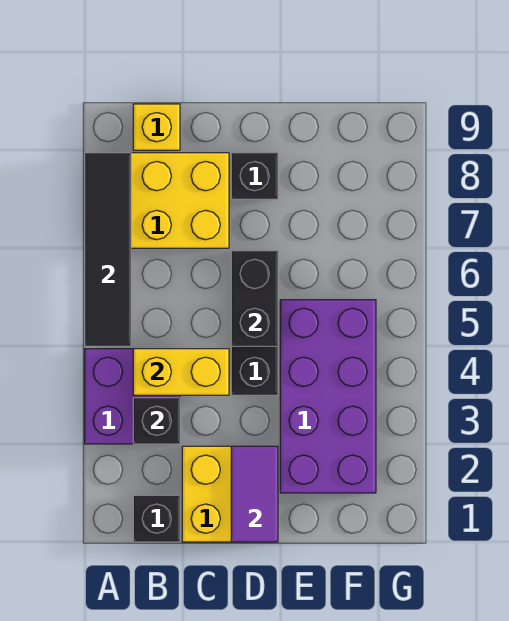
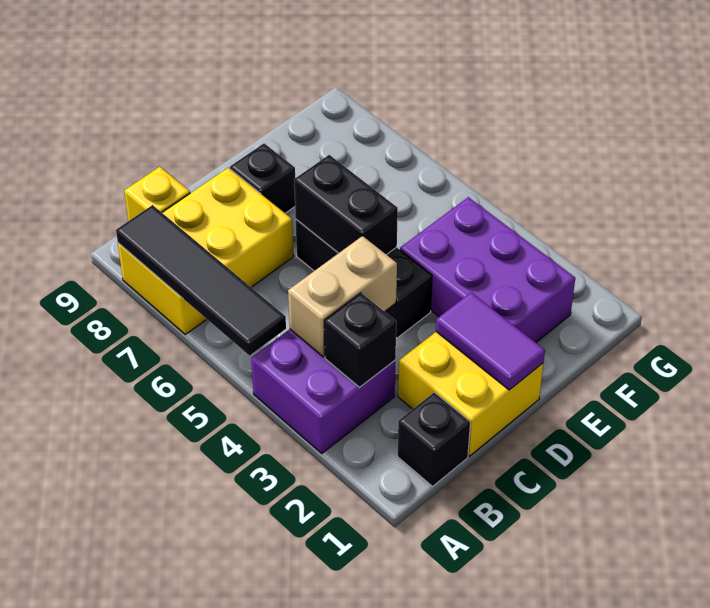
yellow brick B4:C4 level 2 -> tan brick B4:C4 level 2
purple brick E2:F5 level 1 -> purple brick E2:F4 level 1

